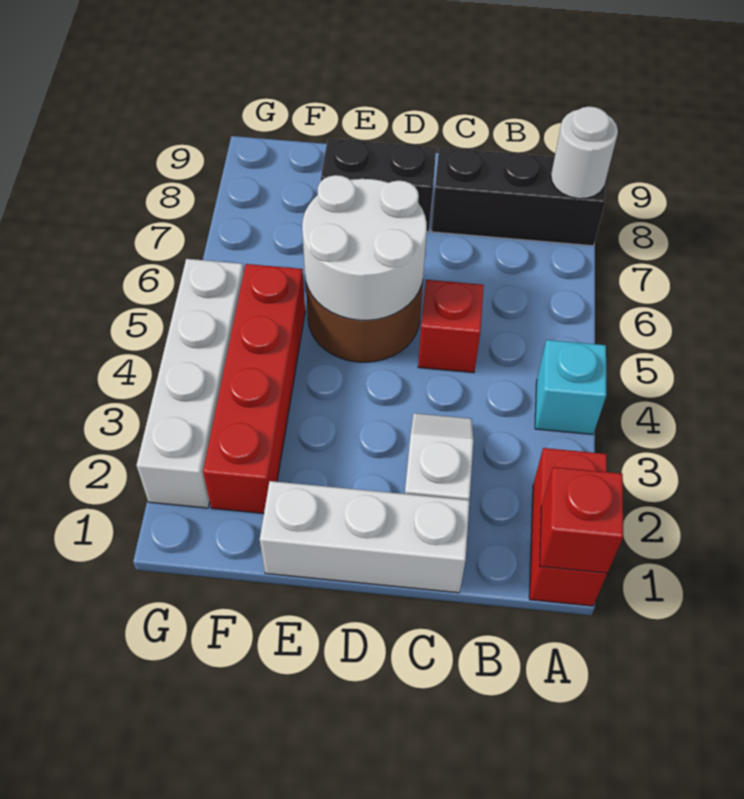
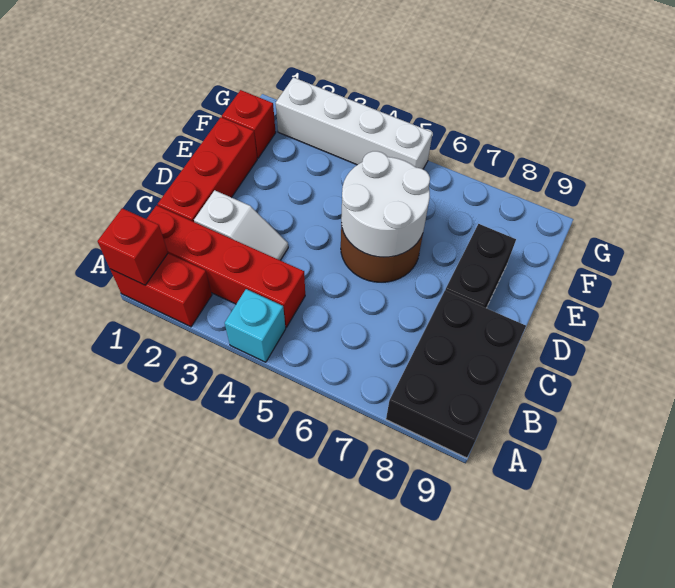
black brick A8:C8 level 1 -> black brick A8:C9 level 1
white round brick A8 level 2 -> none
white brick C1:E1 level 1 -> red brick C1:E1 level 1
red brick C5 level 1 -> red brick F1 level 1
red brick F2:F5 level 1 -> red brick B1:B4 level 1

